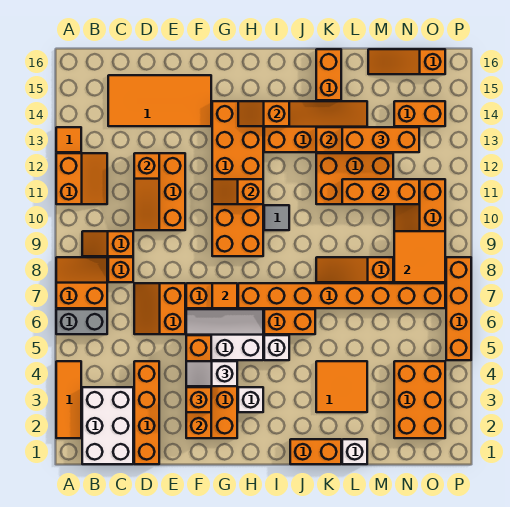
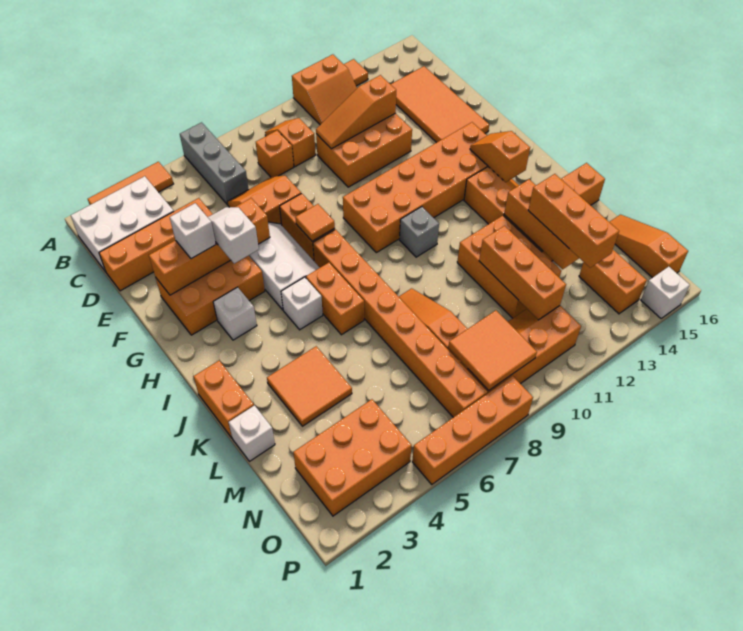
grey brick A6:B6 level 1 -> grey brick A6:C6 level 1
orange slope A7:B8 level 1 top 7 -> none
orange brick F3 level 3 -> white brick F3 level 3
orange slope G11:H11 level 2 top H -> none
grey tile I10 level 1 -> grey brick I10 level 1
none -> white brick P15 level 1

